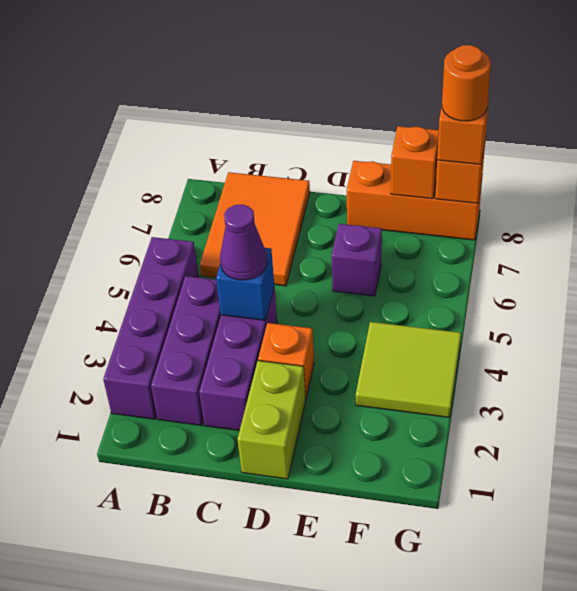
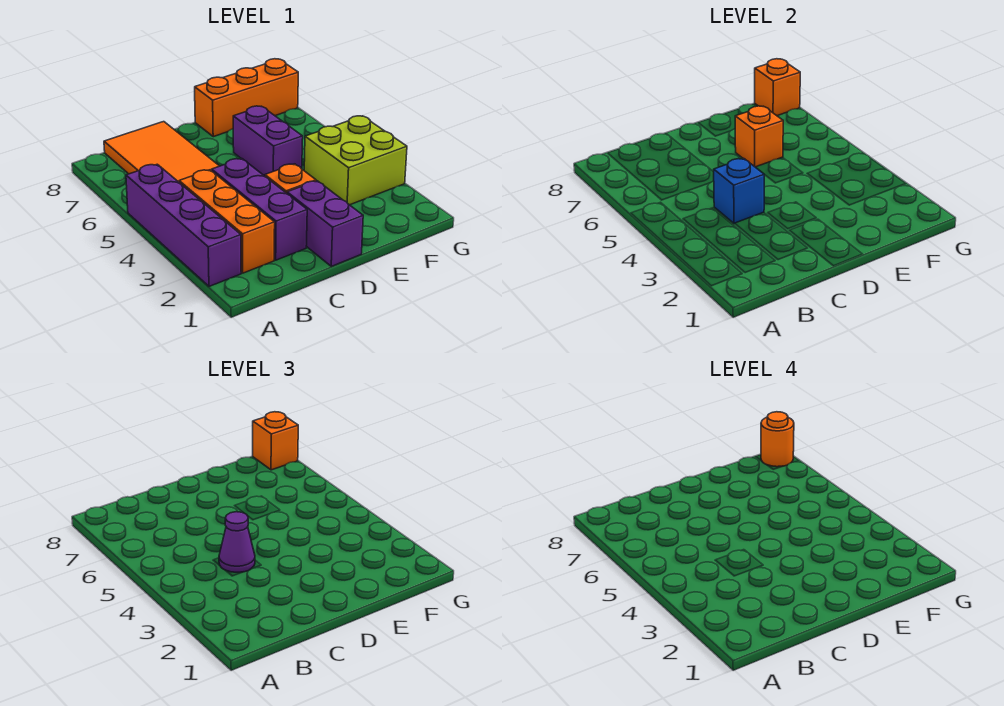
purple brick B2:B4 level 1 -> orange brick B2:B4 level 1
lime brick D1:D2 level 1 -> purple brick D1:D2 level 1
purple brick E6 level 1 -> purple brick E5:E6 level 1
lime tile F3:G4 level 1 -> lime brick F3:G4 level 1
orange brick F8 level 2 -> orange brick E6 level 2

